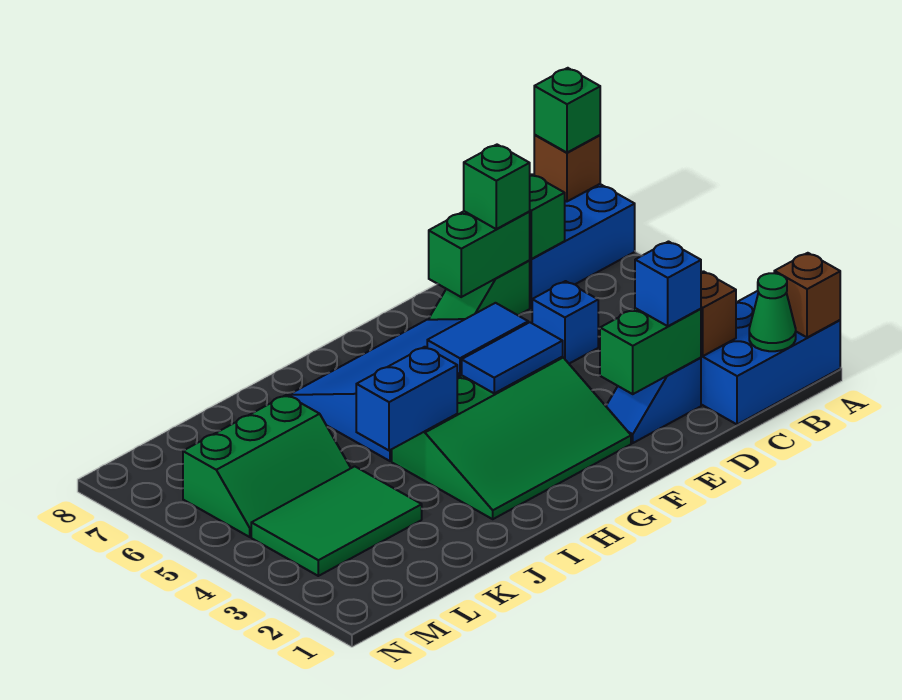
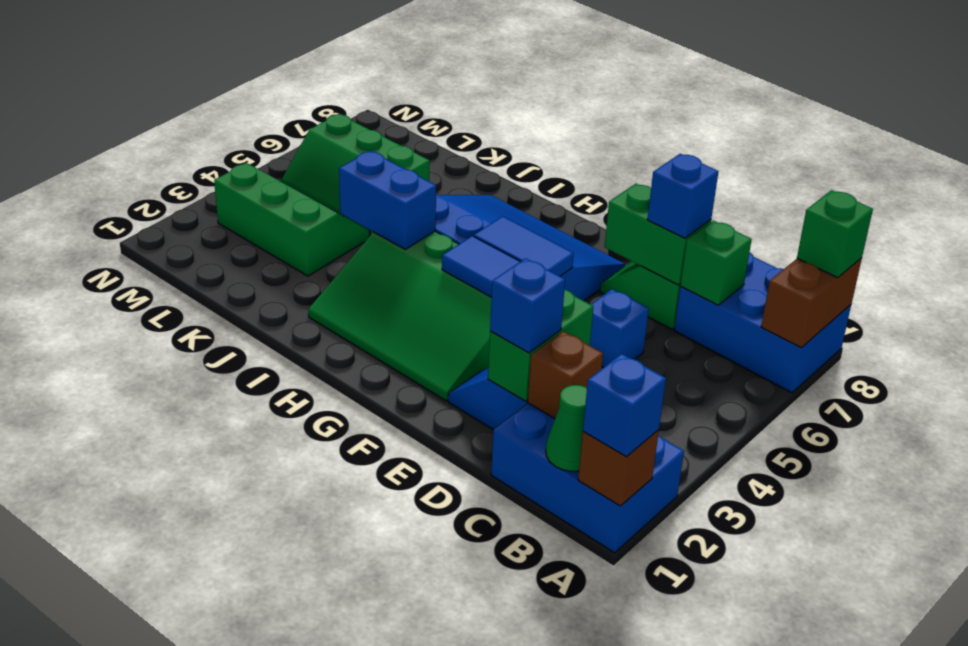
none -> blue brick A1 level 3
brown brick A8 level 2 -> brown brick A7:A8 level 2
green brick D2:E2 level 2 -> green brick D2:D3 level 2
green brick D7 level 3 -> blue brick D7 level 3
green tile K3:M4 level 1 -> green slope K3:M4 level 1 top 3

